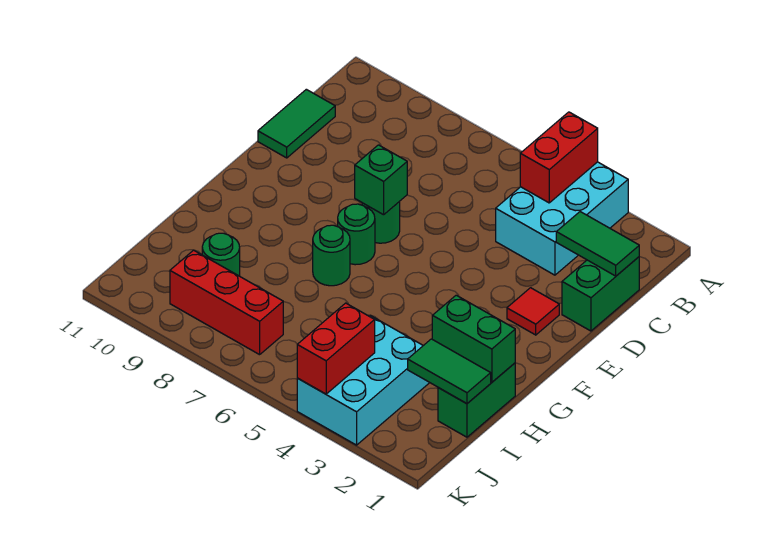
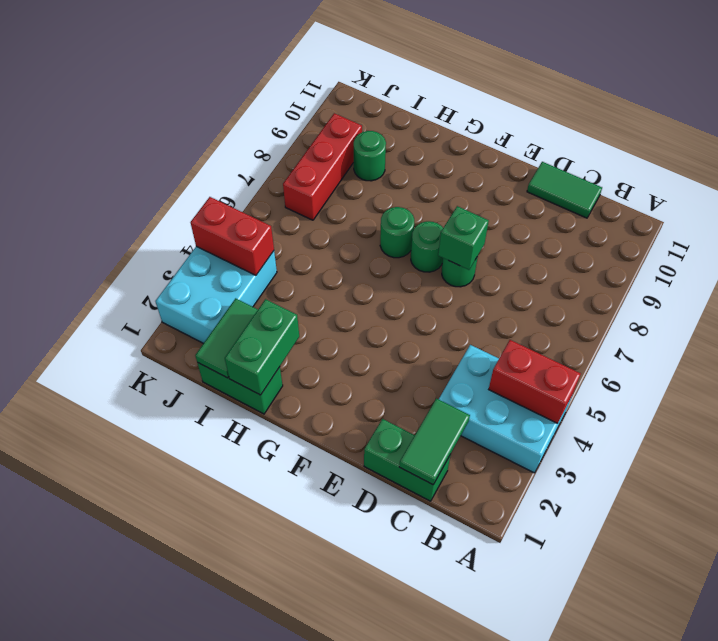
red tile E2 level 1 -> none
cyan brick I3:K4 level 1 -> cyan brick J2:K4 level 1

